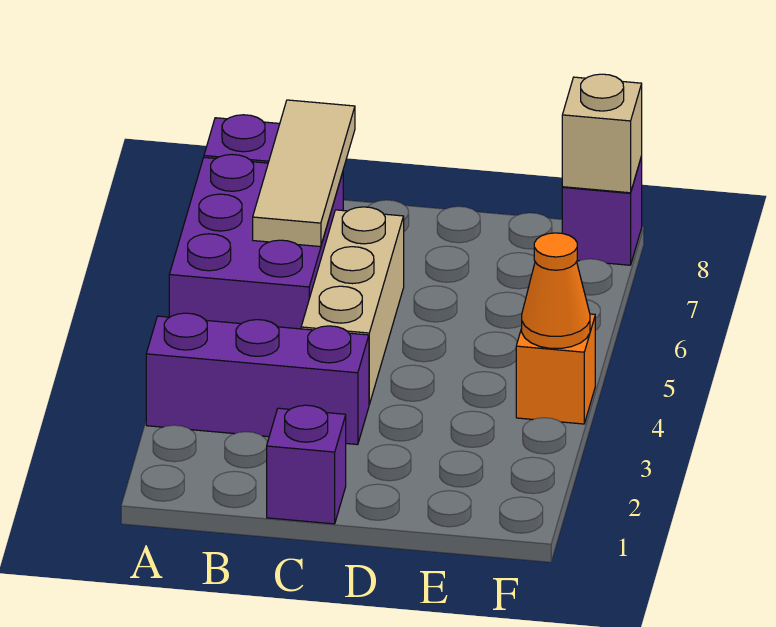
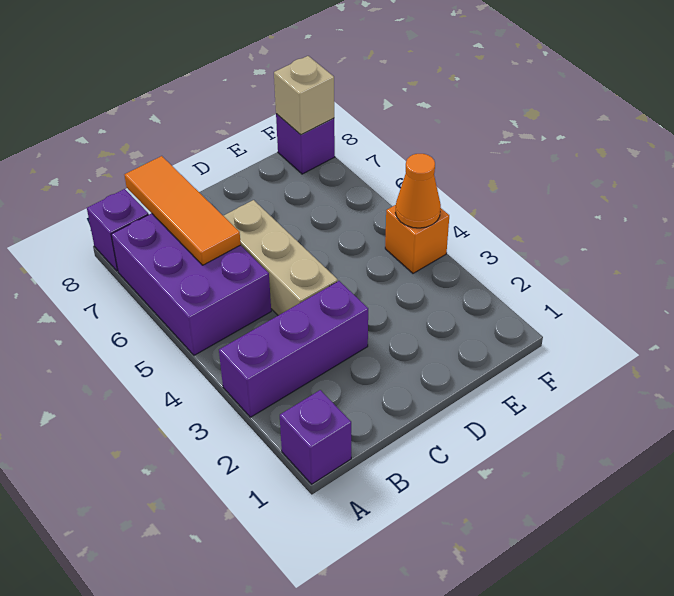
tan tile B6:B8 level 2 -> orange tile B6:B8 level 2
purple brick C1 level 1 -> purple brick A1 level 1

